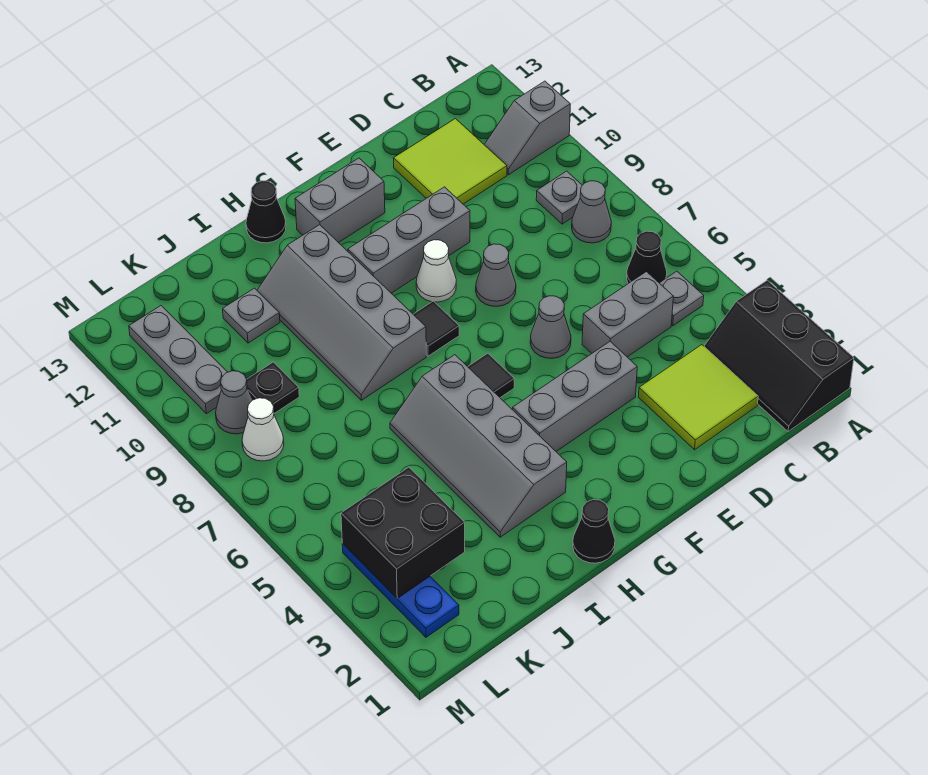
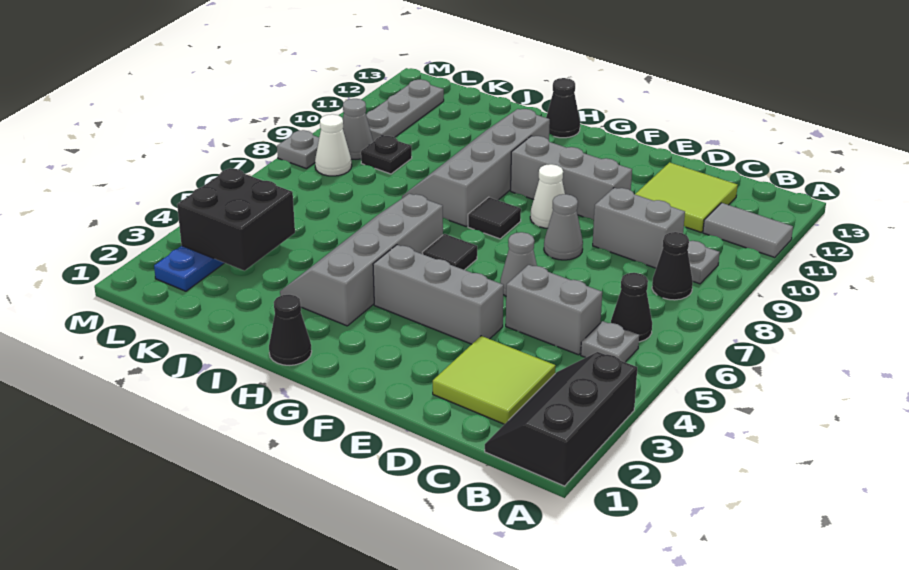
grey slope A11:B11 level 1 top A -> grey tile A11:B11 level 1
grey cone B8 level 1 -> black cone B8 level 1
grey brick F12:G12 level 1 -> grey brick C9:D9 level 1
grey plate J11 level 1 -> grey plate M8 level 1

